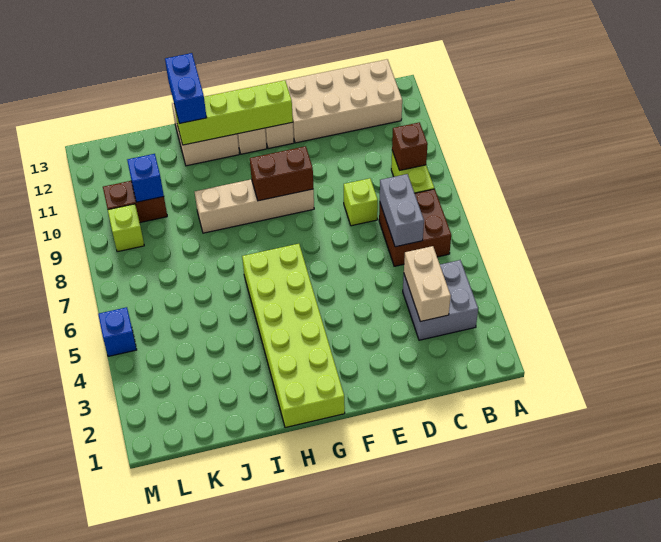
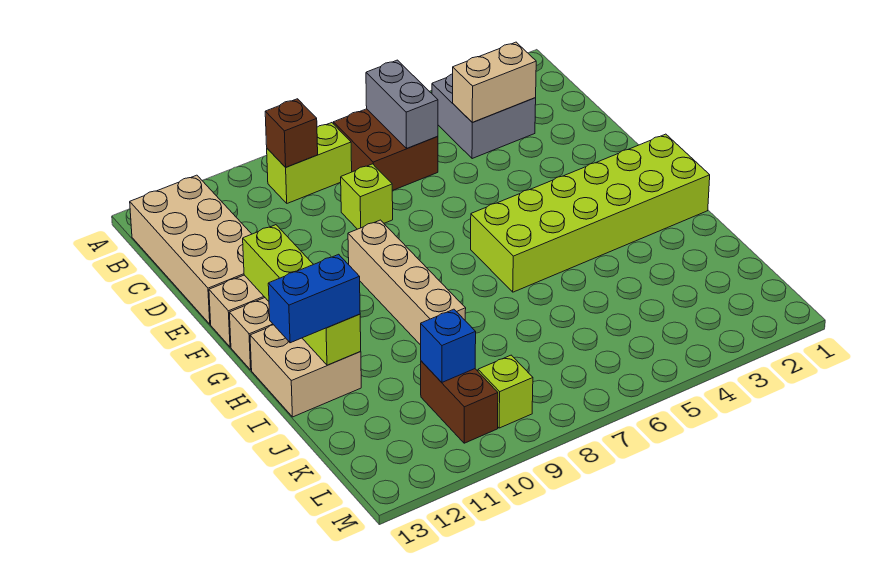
grey brick C6:C7 level 2 -> grey brick B6:C6 level 2
brown brick F9:G9 level 2 -> none
blue brick M5 level 1 -> none

